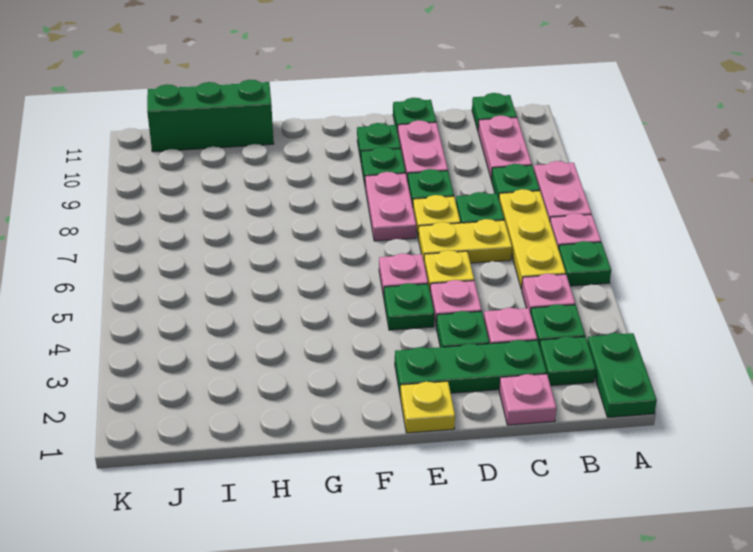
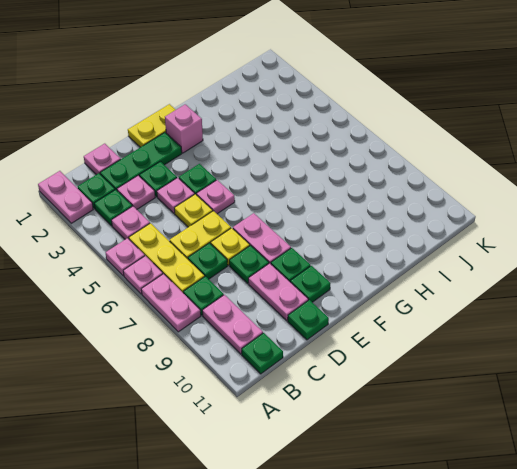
green plate A1:A2 level 1 -> pink plate A1:A2 level 1
green plate A5 level 1 -> pink plate A5 level 1
yellow plate E1 level 1 -> yellow plate E1:F1 level 1
none -> pink brick F2 level 1
green brick H11:J11 level 1 -> none

